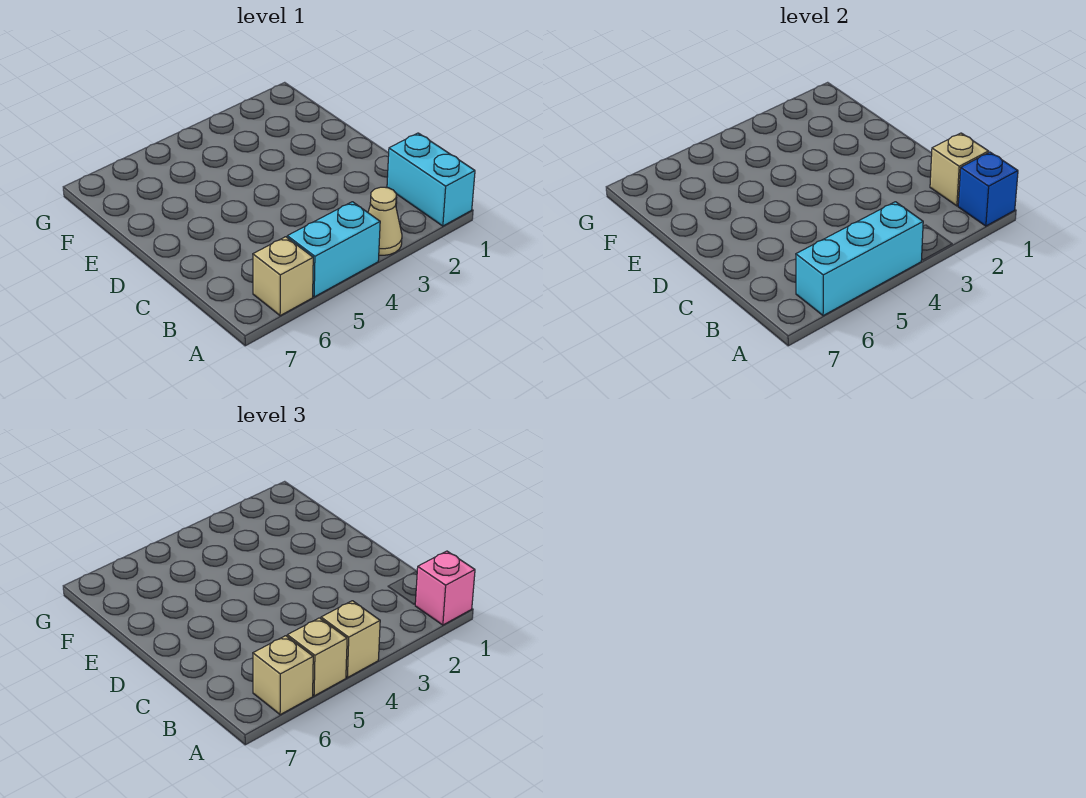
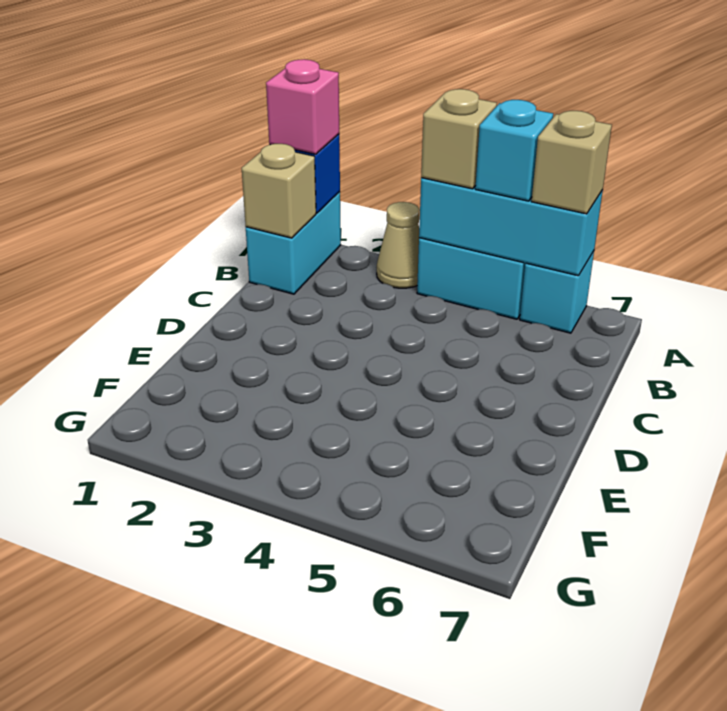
tan brick A5 level 3 -> cyan brick A5 level 3
tan brick A6 level 1 -> cyan brick A6 level 1

